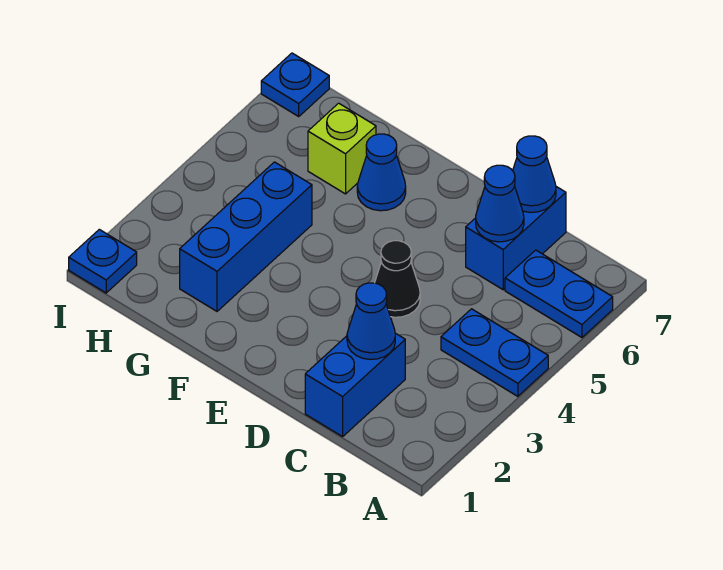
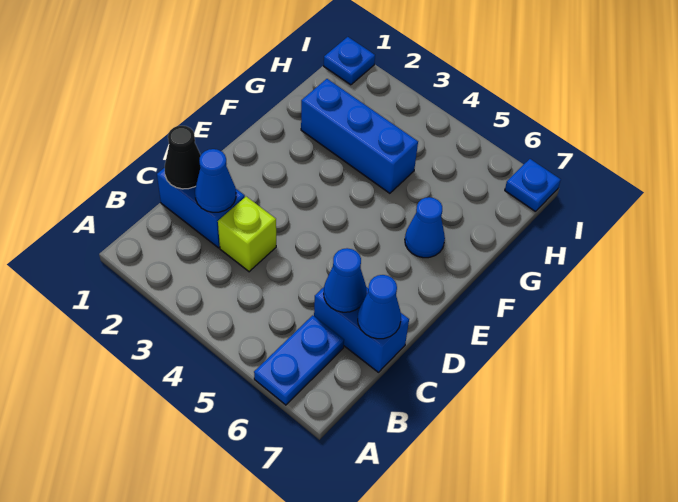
blue plate A4:B4 level 1 -> none
black cone D4 level 1 -> black cone C1 level 2
lime brick G6 level 1 -> lime brick C3 level 1

